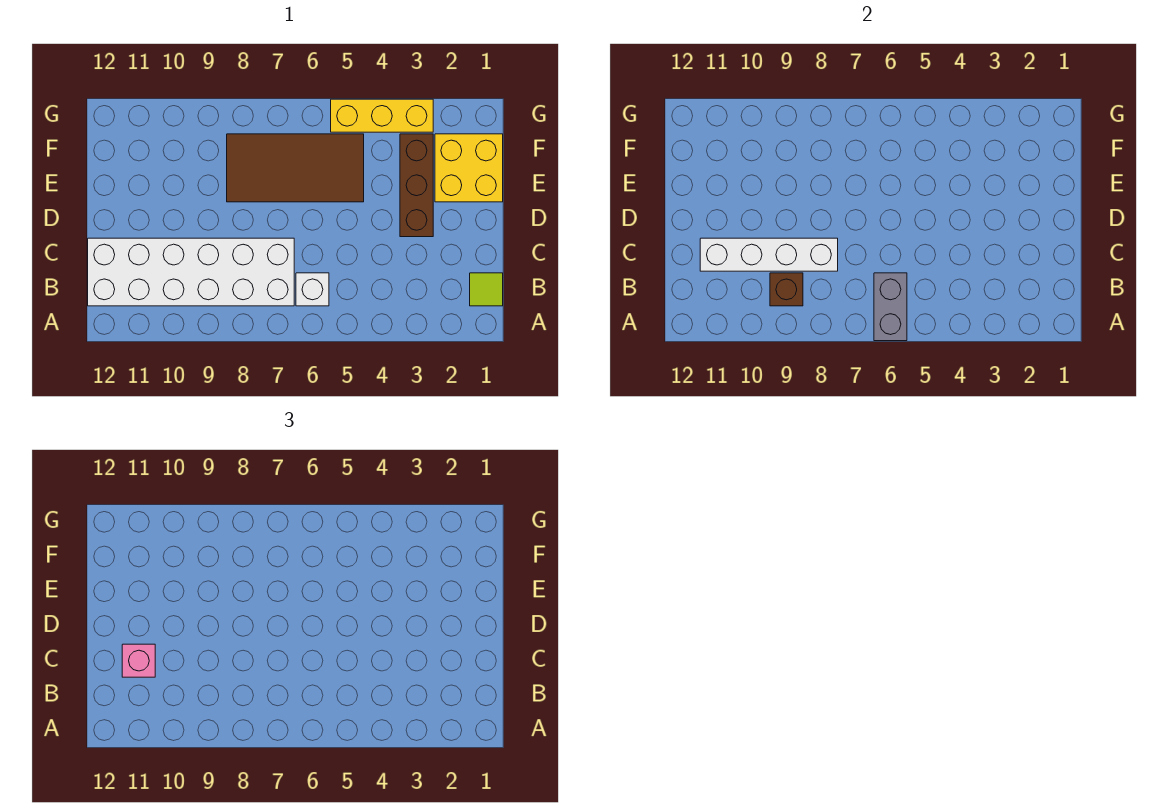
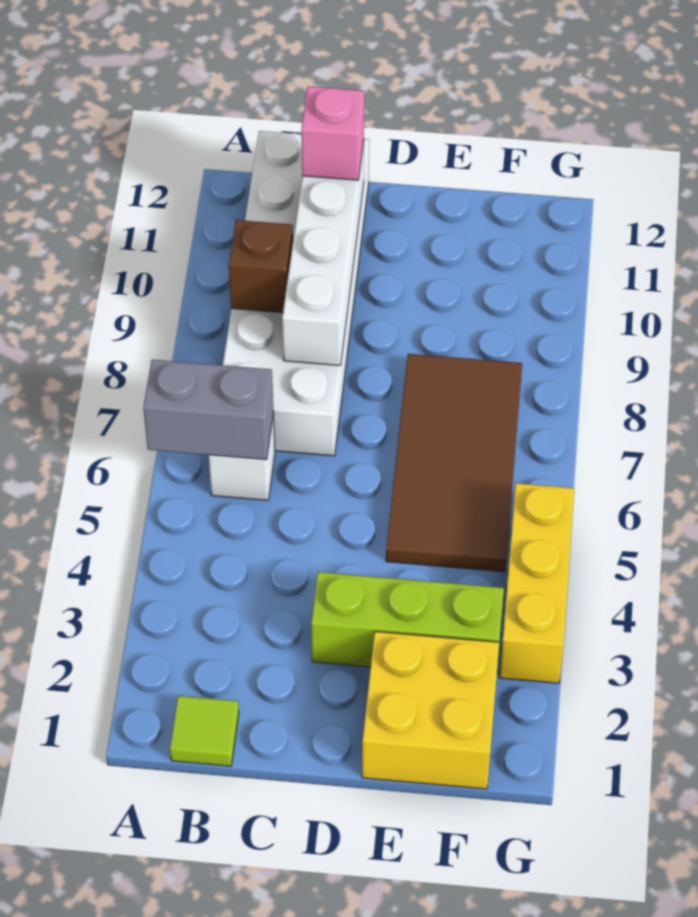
brown brick D3:F3 level 1 -> lime brick D3:F3 level 1

